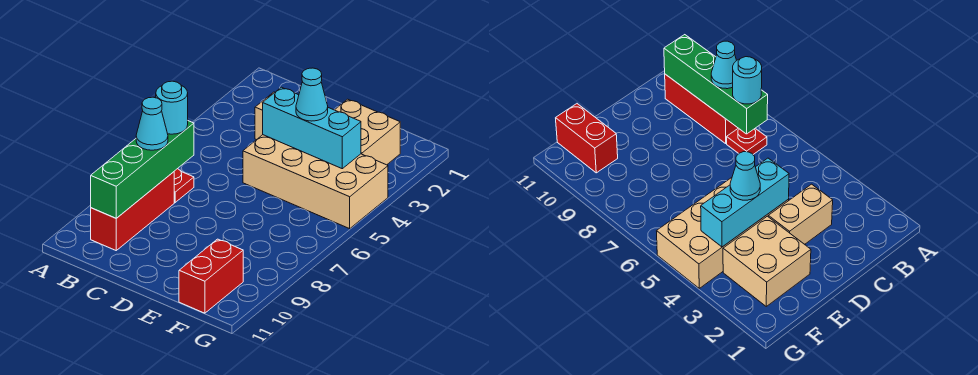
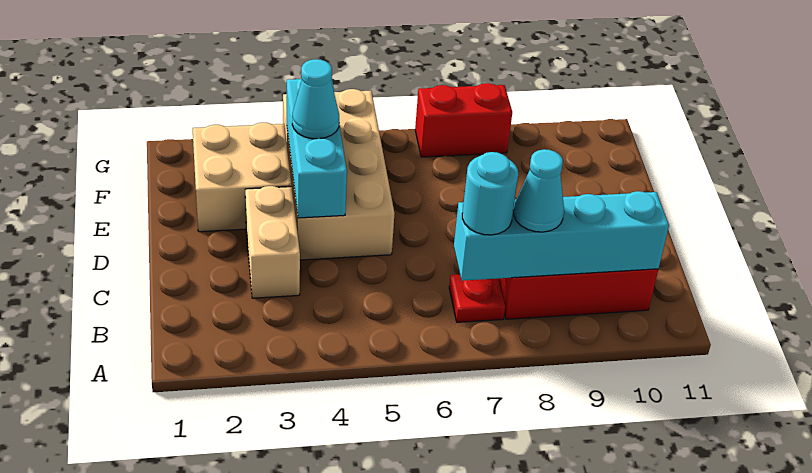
green brick B7:B10 level 2 -> cyan brick B7:B10 level 2
red brick F10:F11 level 1 -> red brick G7:G8 level 1

